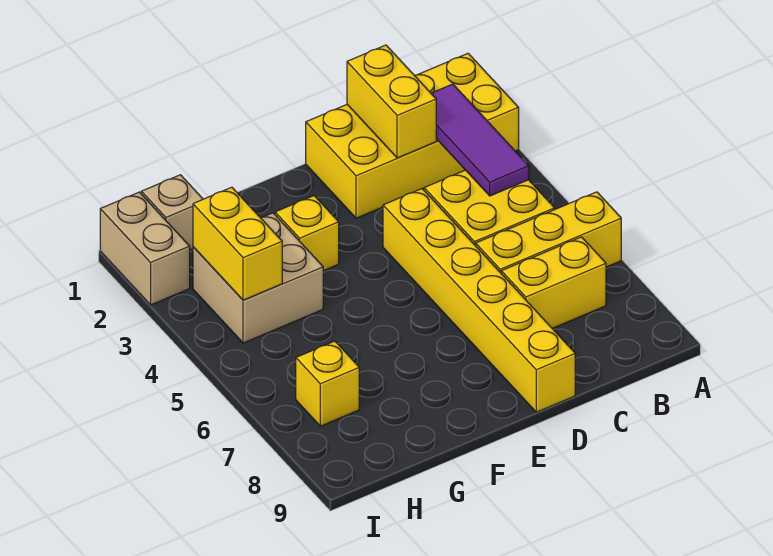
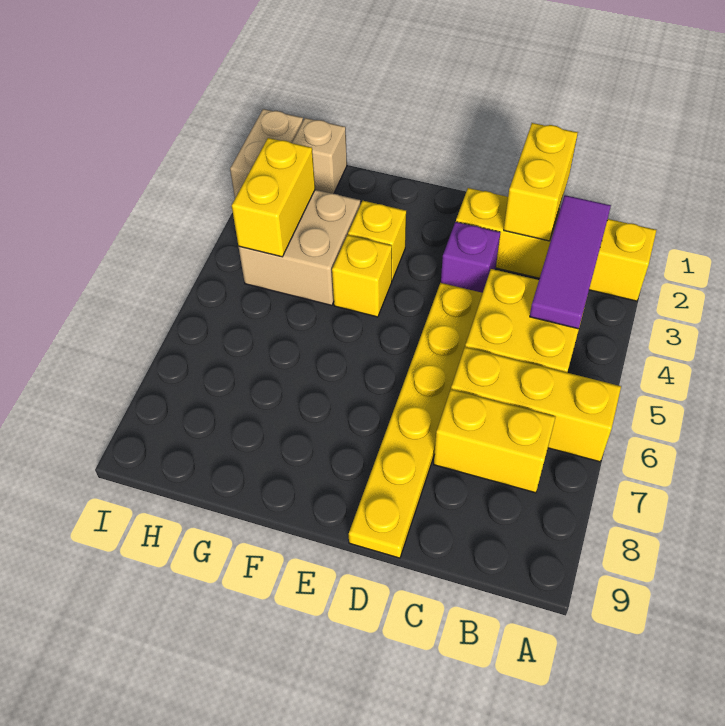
yellow brick A1:D2 level 1 -> yellow brick A2:D2 level 1
none -> purple brick D3 level 1
yellow brick D4:D9 level 1 -> yellow plate D4:D9 level 1
yellow brick H7 level 1 -> yellow brick F4 level 1

